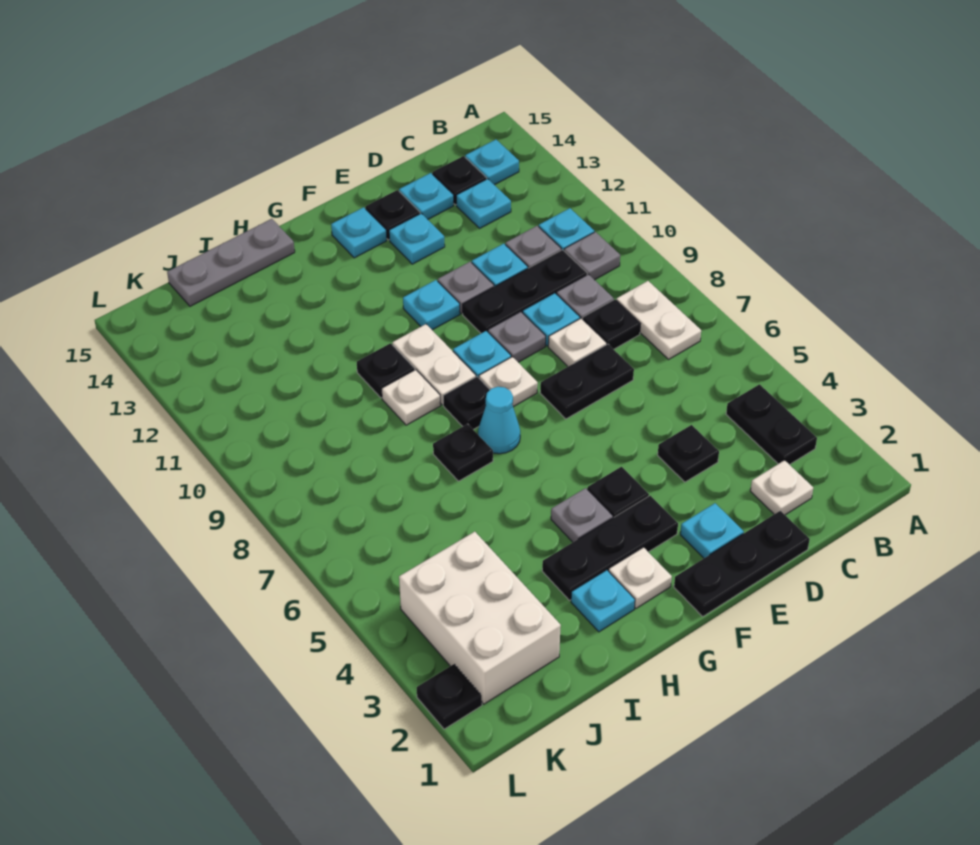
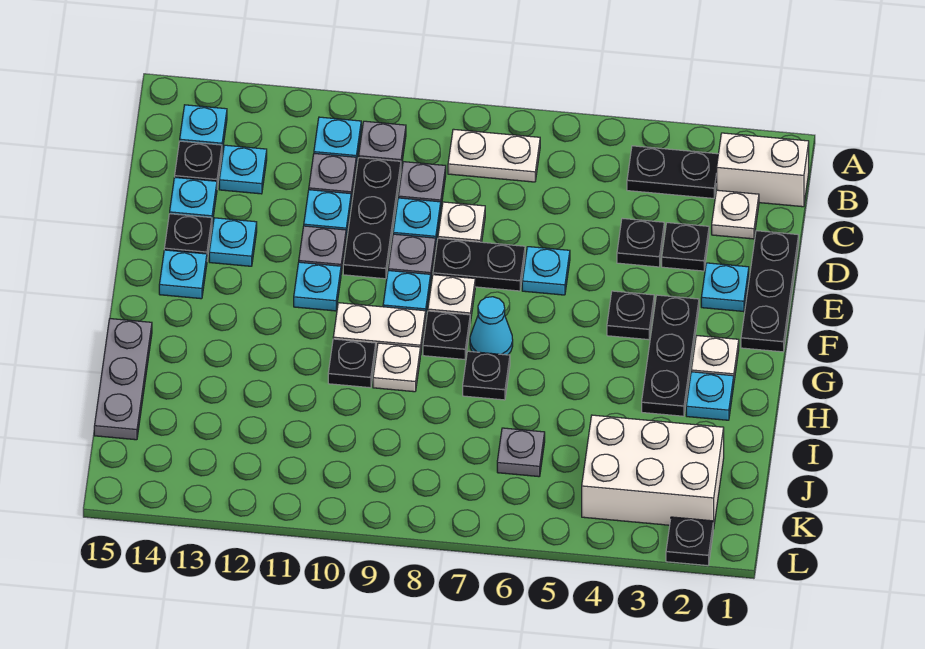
none -> white brick B1:B2 level 1
black plate C8 level 1 -> black plate D3 level 1
black plate D7:E7 level 1 -> black plate E7:E8 level 1
none -> cyan plate E6 level 1
grey plate G4 level 1 -> grey plate J6 level 1

